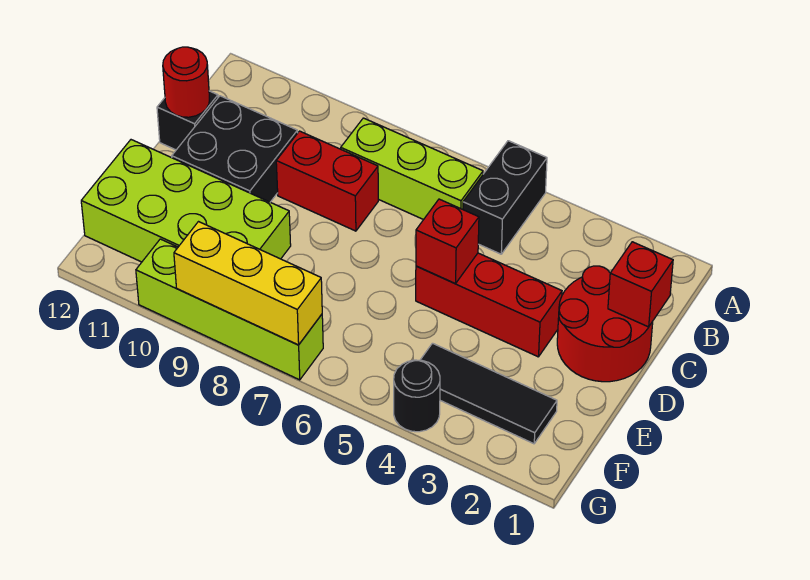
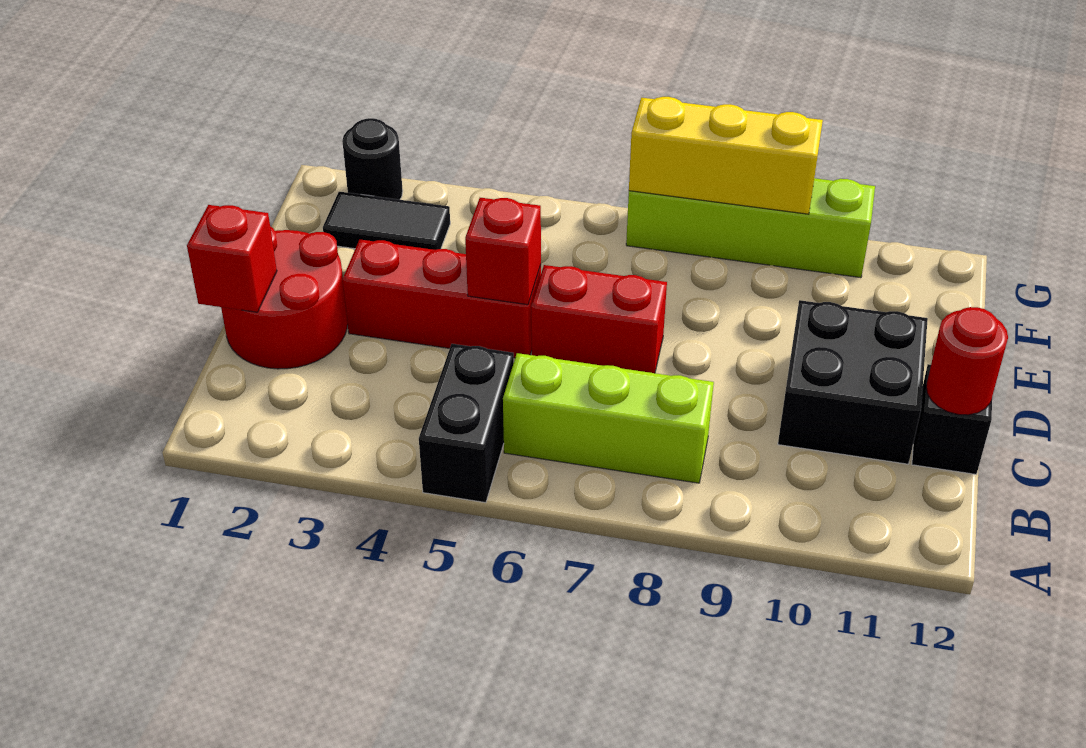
red brick C8:C9 level 1 -> red brick D6:D7 level 1
lime brick E9:F12 level 1 -> none
black tile F2:F4 level 1 -> black tile F2:F3 level 1
black round brick G4 level 1 -> black round brick G2 level 1

